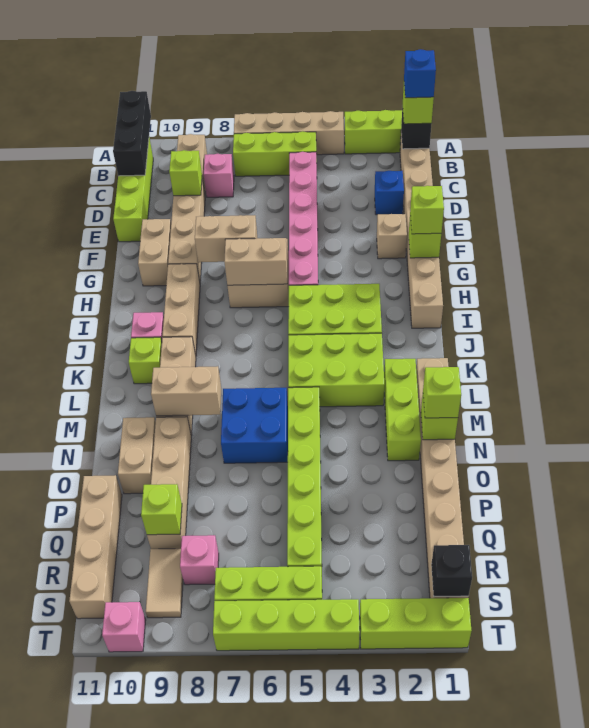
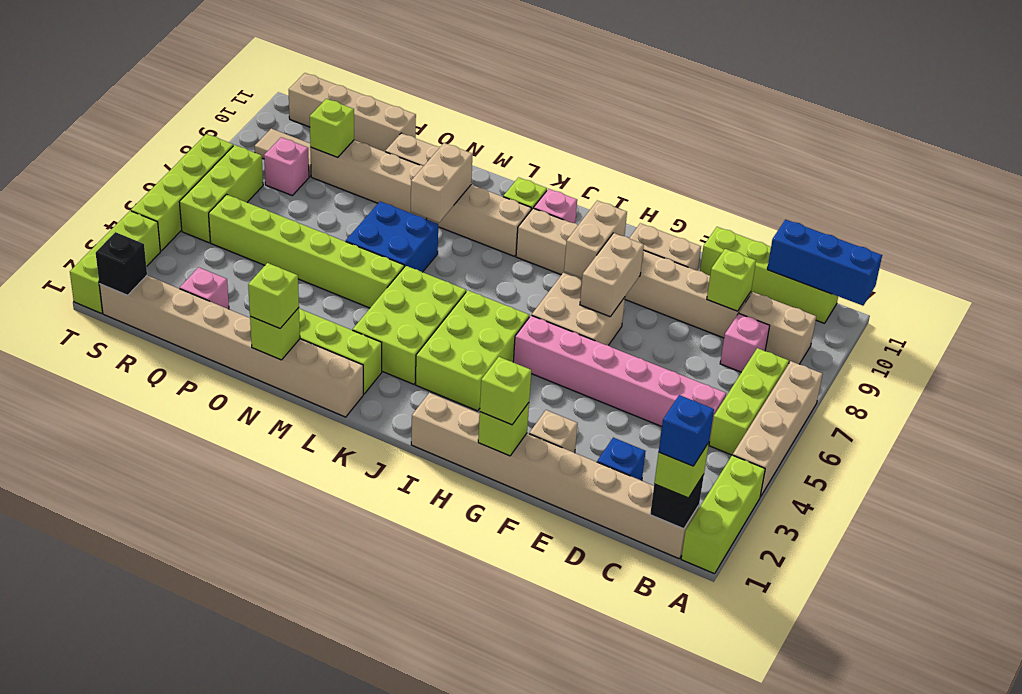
black brick A11:C11 level 2 -> blue brick A11:C11 level 2
tan brick H6:H7 level 2 -> tan brick H8:H9 level 2
pink brick T10 level 1 -> pink brick Q2 level 1

